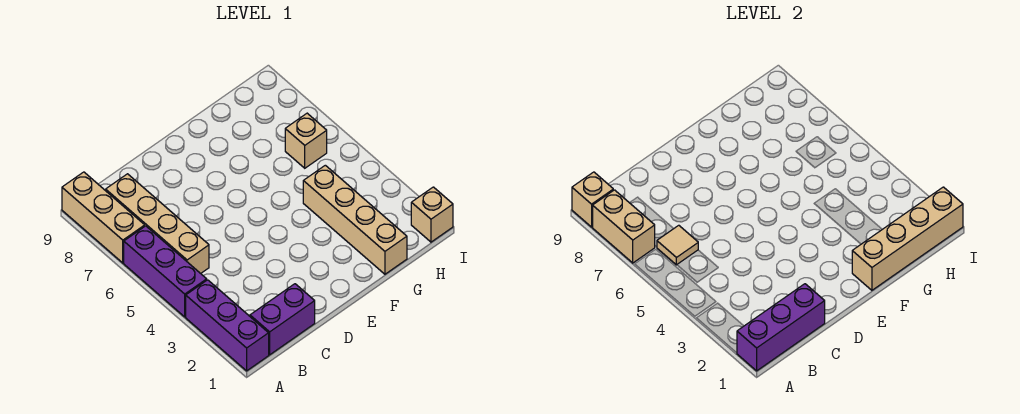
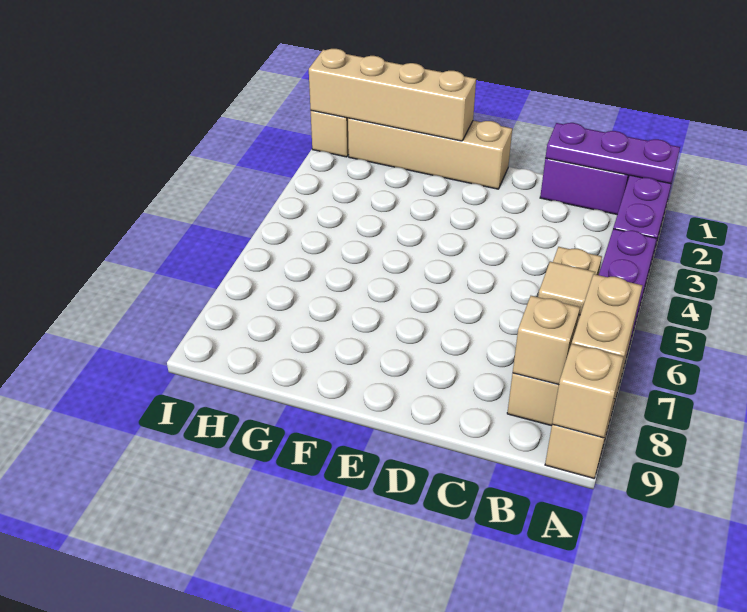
purple brick A1:C1 level 2 -> purple plate A1:C1 level 2
tan brick G1:G4 level 1 -> tan brick E1:H1 level 1
tan brick H6 level 1 -> tan brick B8 level 2

